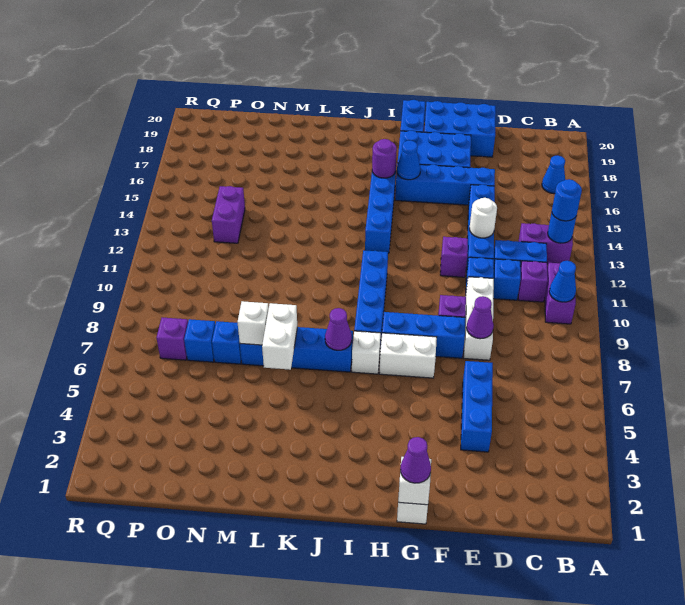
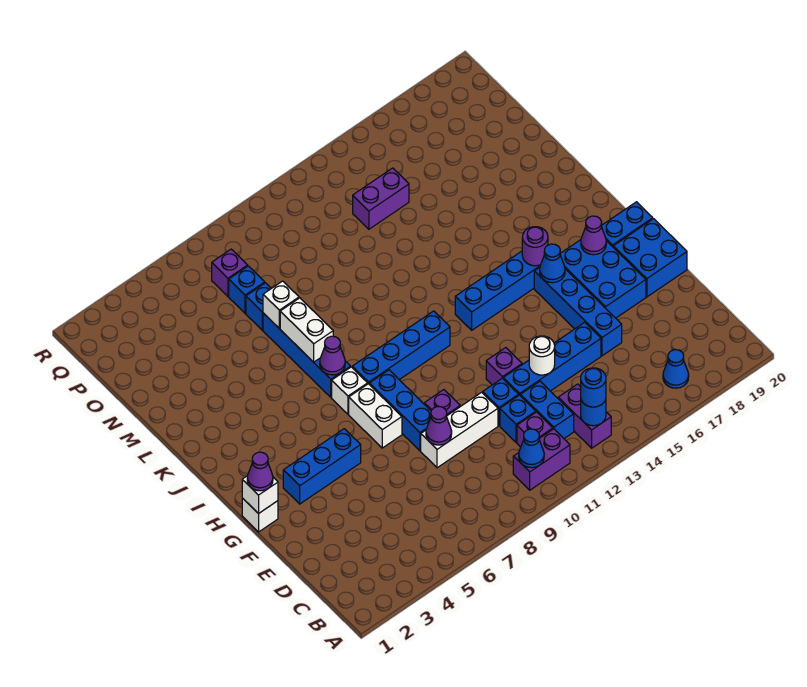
blue brick E4:E6 level 1 -> blue brick G3:G5 level 1
blue brick E19:G20 level 1 -> blue brick F19:G20 level 1
none -> purple cone H18 level 2
white brick L6:L7 level 2 -> white brick K7:L7 level 2

